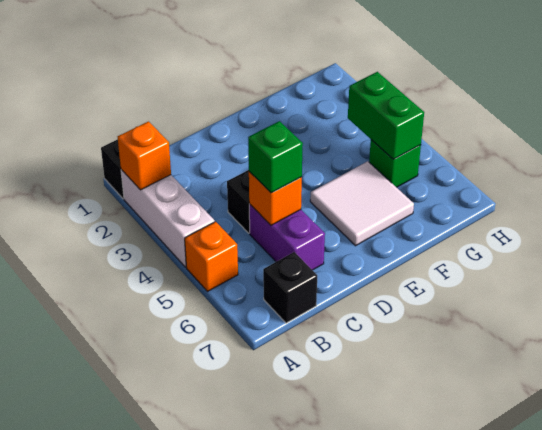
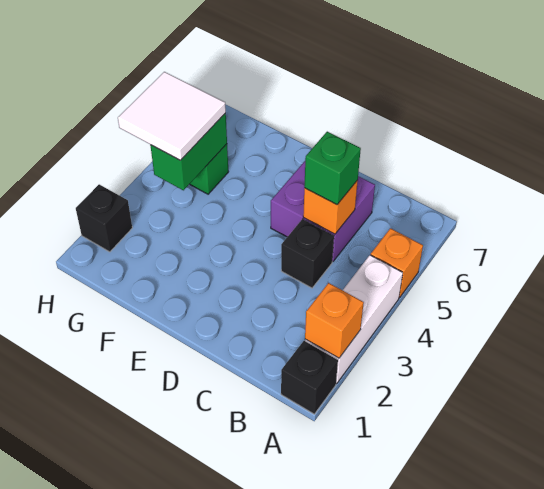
black brick B7 level 1 -> black brick H2 level 1
purple brick C5:C6 level 1 -> purple brick C5:D6 level 1
white tile E5:F6 level 1 -> white tile G4:H5 level 3

